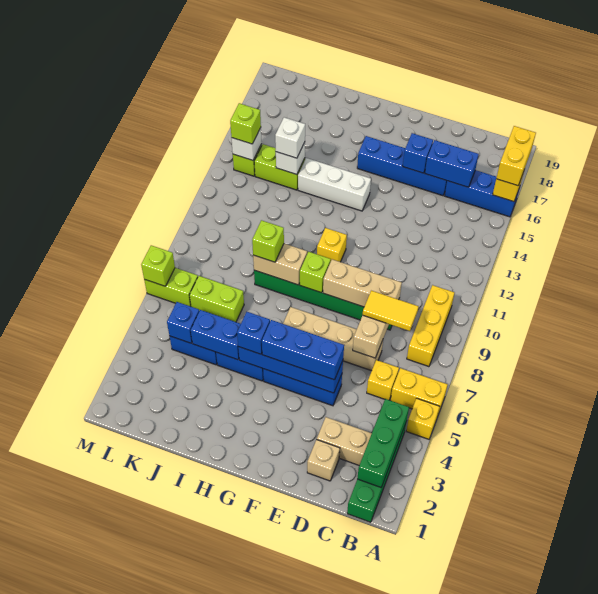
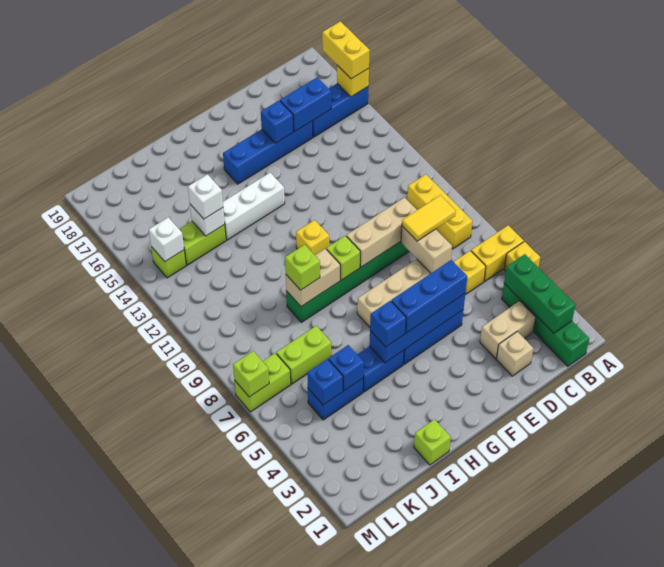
blue brick I5:J5 level 2 -> blue brick J5 level 2
lime brick L14 level 3 -> lime brick I1 level 1

